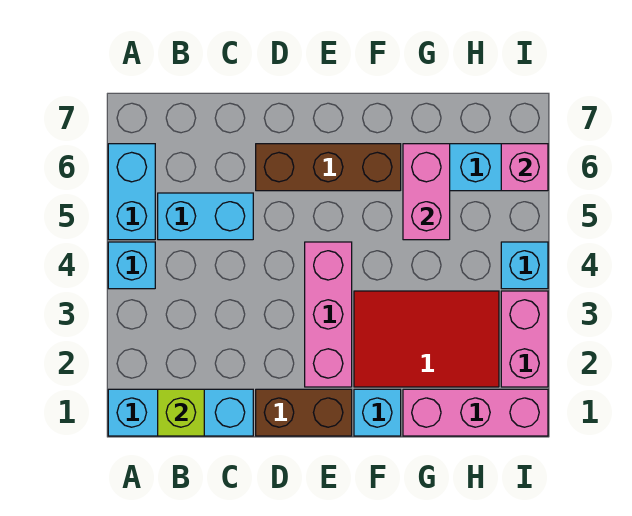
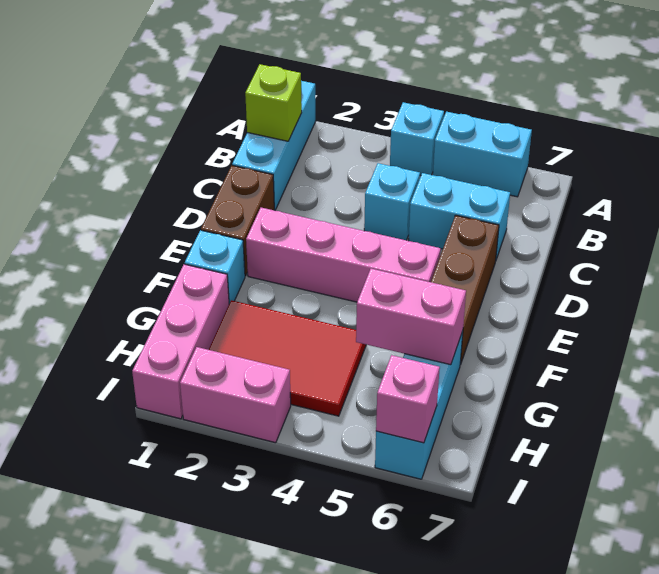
cyan brick B5:C5 level 1 -> cyan brick C5:C6 level 1
pink brick E2:E4 level 1 -> pink brick E2:E5 level 1
red tile F2:H3 level 1 -> red tile G2:H4 level 1
cyan brick I4 level 1 -> cyan brick C4 level 1

